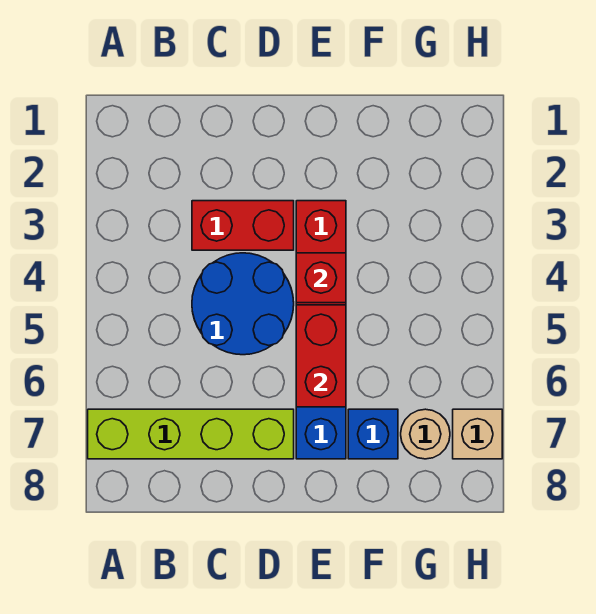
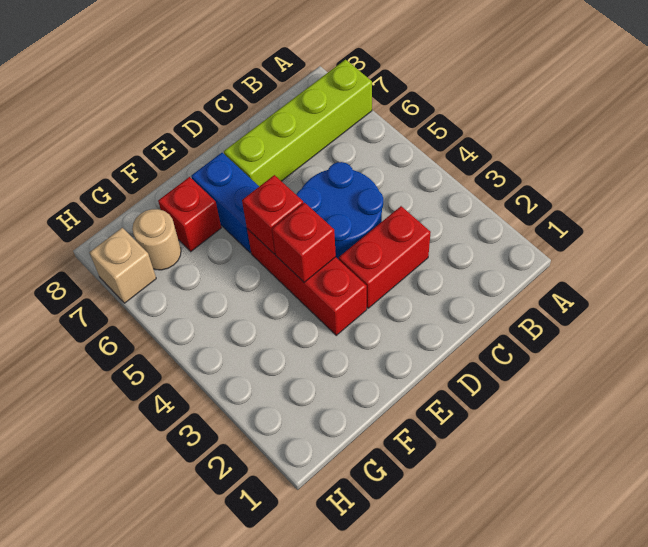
red brick E5:E6 level 2 -> red brick E5 level 2
blue brick F7 level 1 -> red brick F7 level 1

